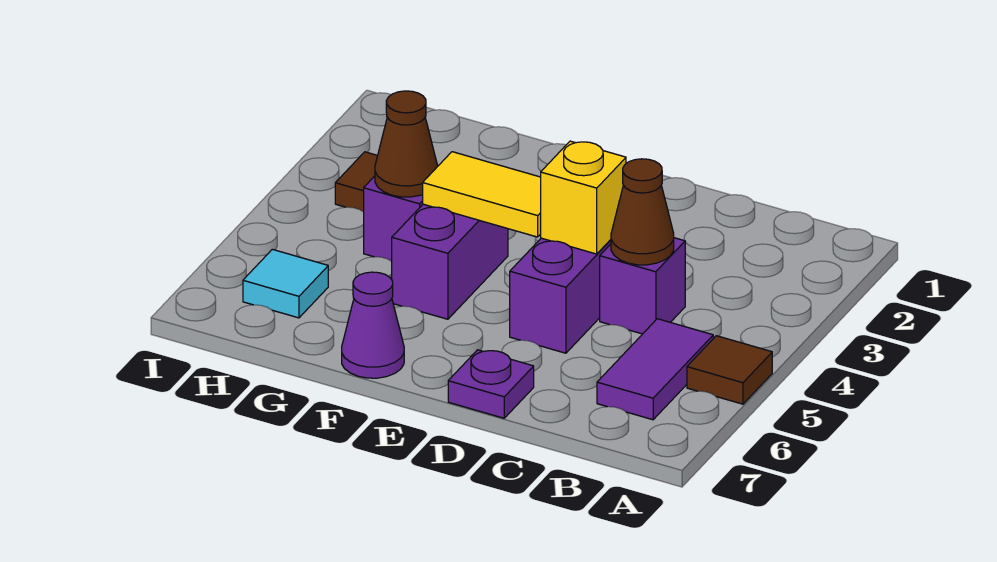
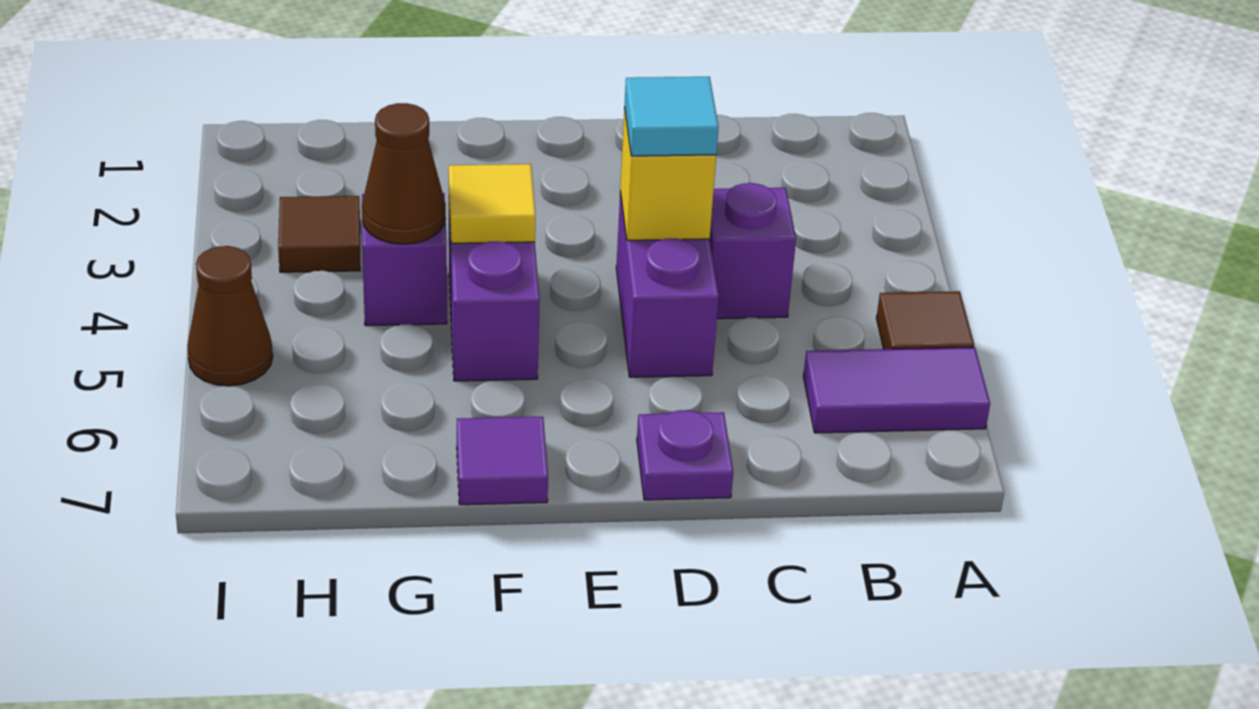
purple tile B5:B6 level 1 -> purple tile A6:B6 level 1
brown cone C4 level 2 -> brown cone I5 level 1
yellow tile E4:F4 level 2 -> yellow tile F4 level 2
purple cone F7 level 1 -> purple tile F7 level 1
cyan tile H6 level 1 -> cyan tile D4 level 3

